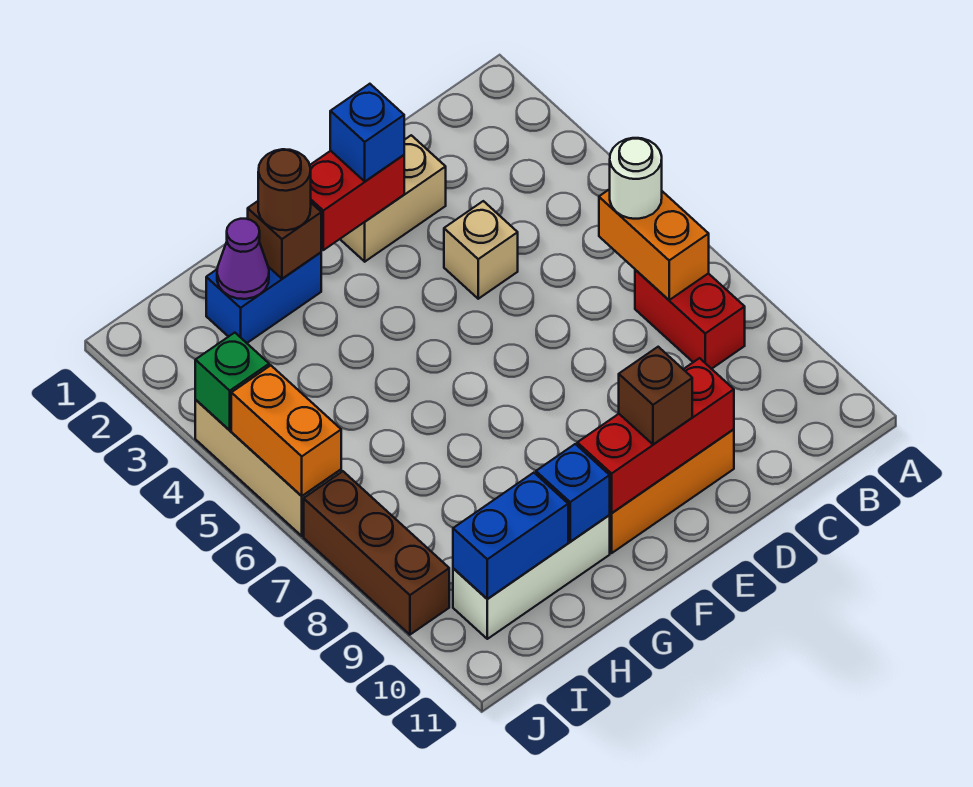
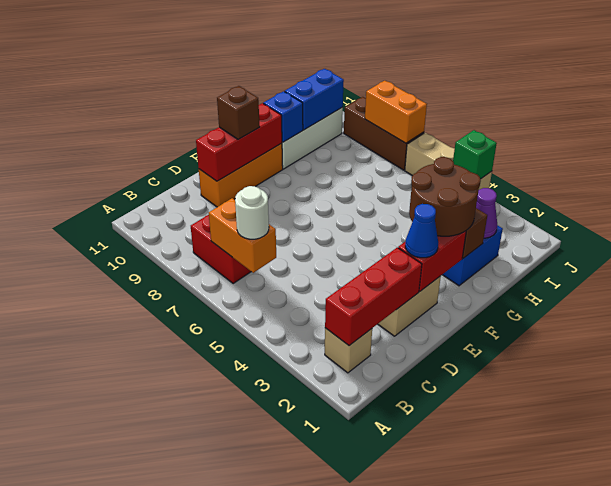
none -> red brick B2:D2 level 2
tan brick D4 level 1 -> tan brick B2 level 1
blue brick E2 level 3 -> blue cone E2 level 3
brown round brick G2 level 3 -> brown round brick F2:G3 level 3
orange brick J5:J6 level 2 -> orange brick J7:J8 level 2

